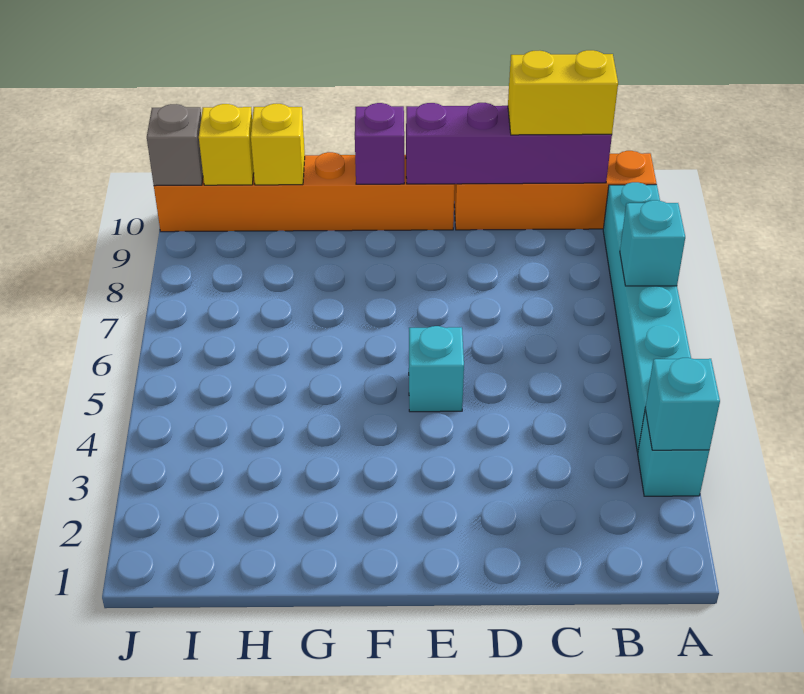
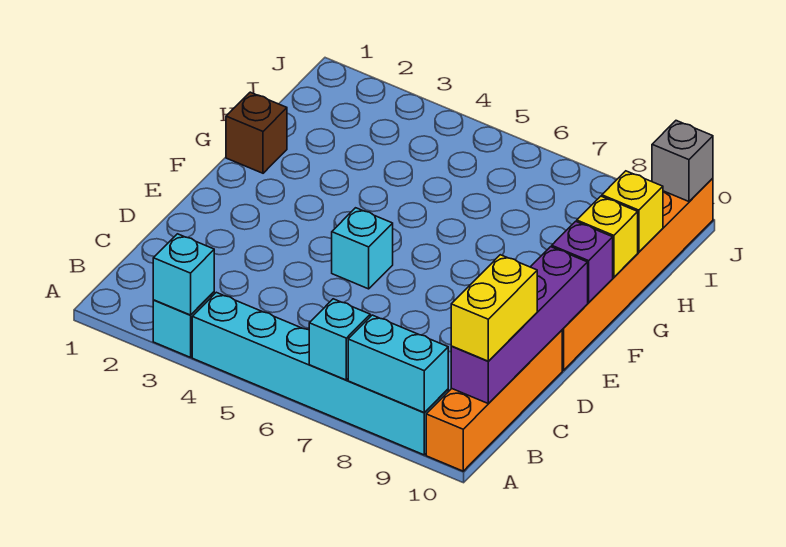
none -> cyan brick A8:A9 level 2
none -> brown brick G1 level 1
yellow brick I10 level 2 -> yellow brick G10 level 2

